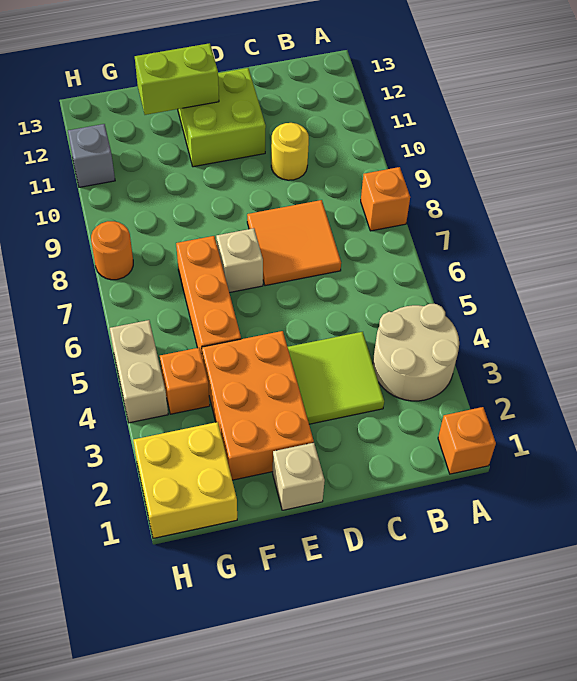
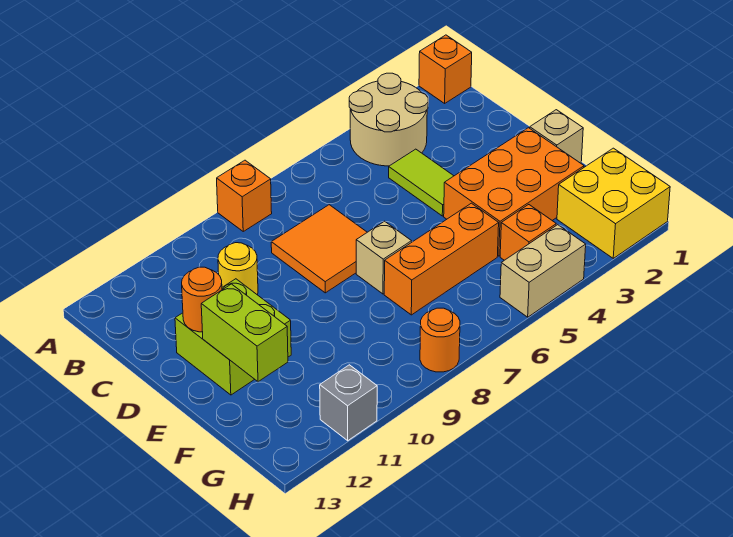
lime tile C3:D4 level 1 -> lime tile C4:D4 level 1
none -> orange round brick D12 level 2

